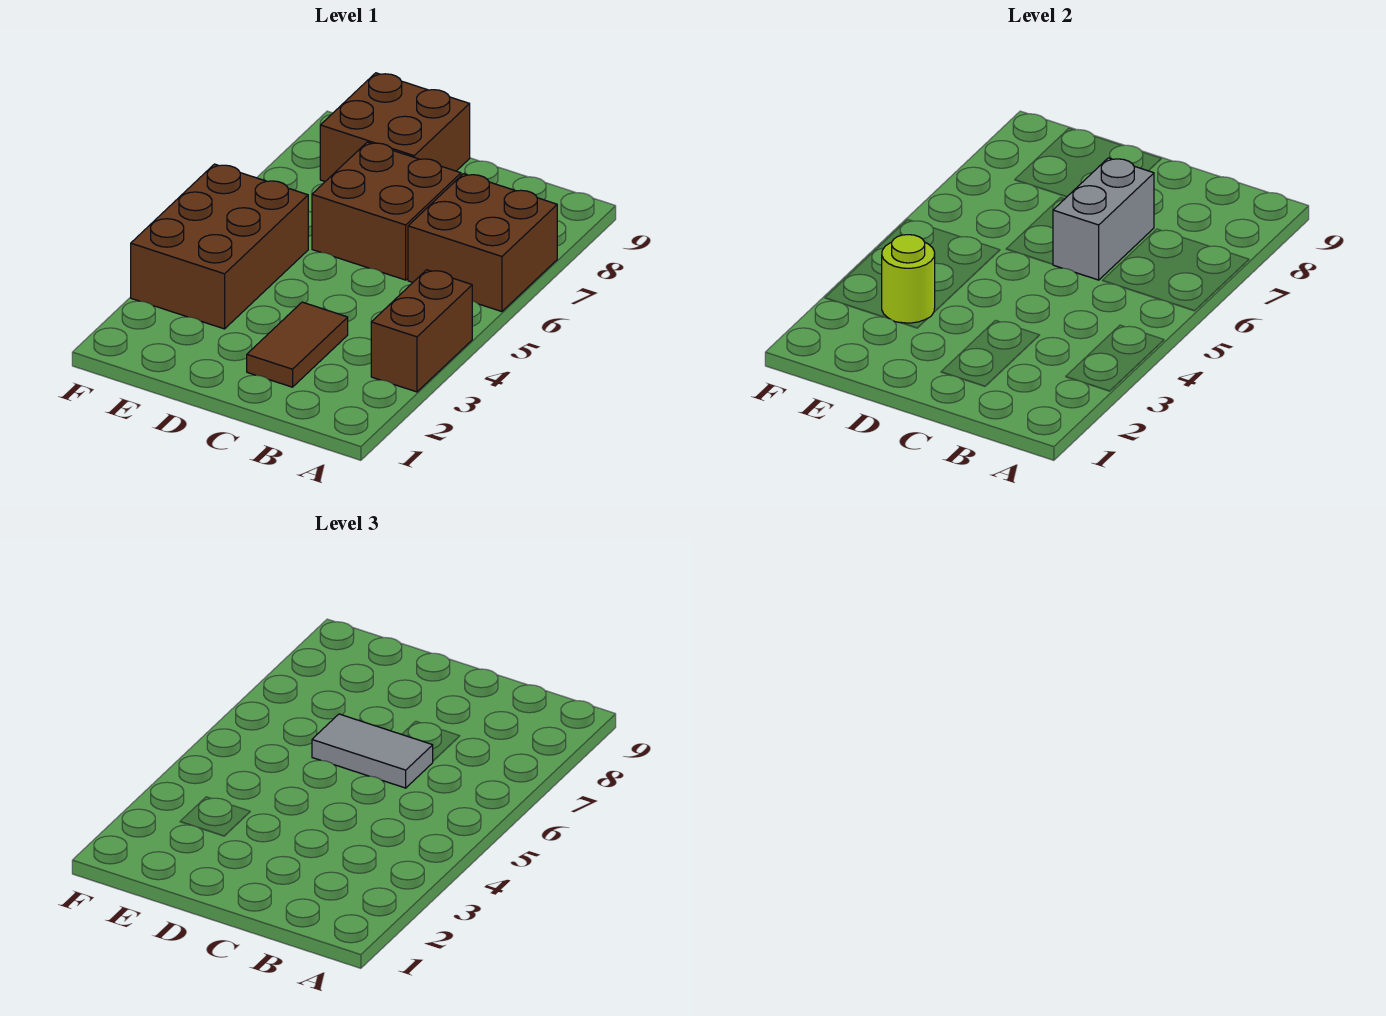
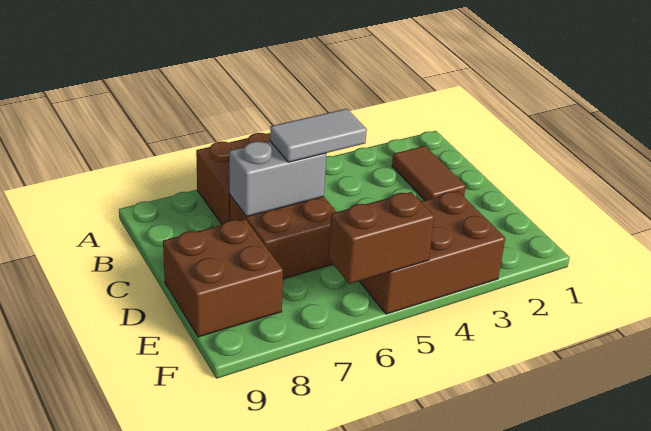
brown brick A3:A4 level 1 -> brown brick F5:F6 level 2
brown tile C2:C3 level 1 -> brown tile B2:C2 level 1
grey tile C6:D6 level 3 -> grey tile C5:C6 level 3
lime round brick E3 level 2 -> none

